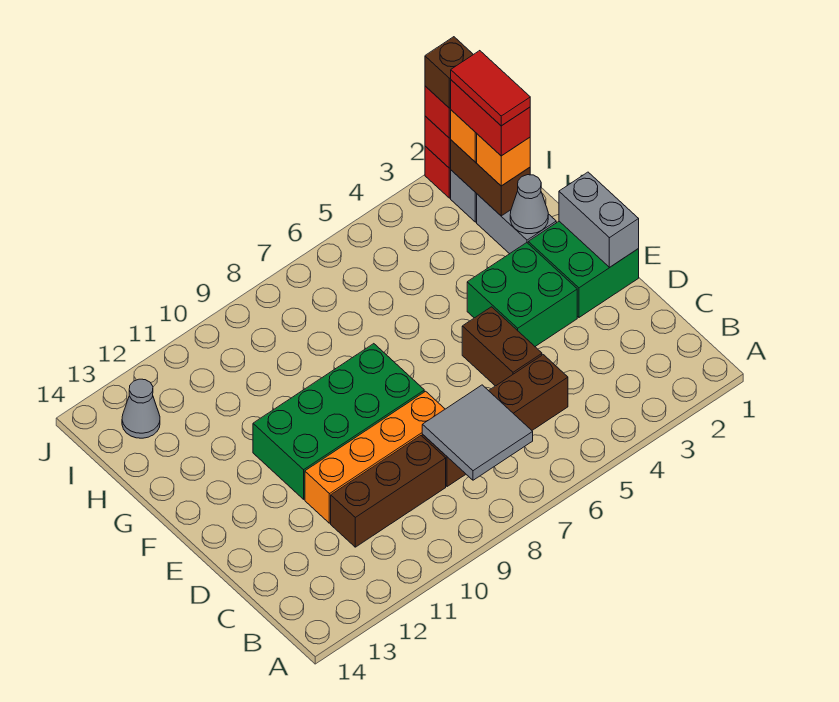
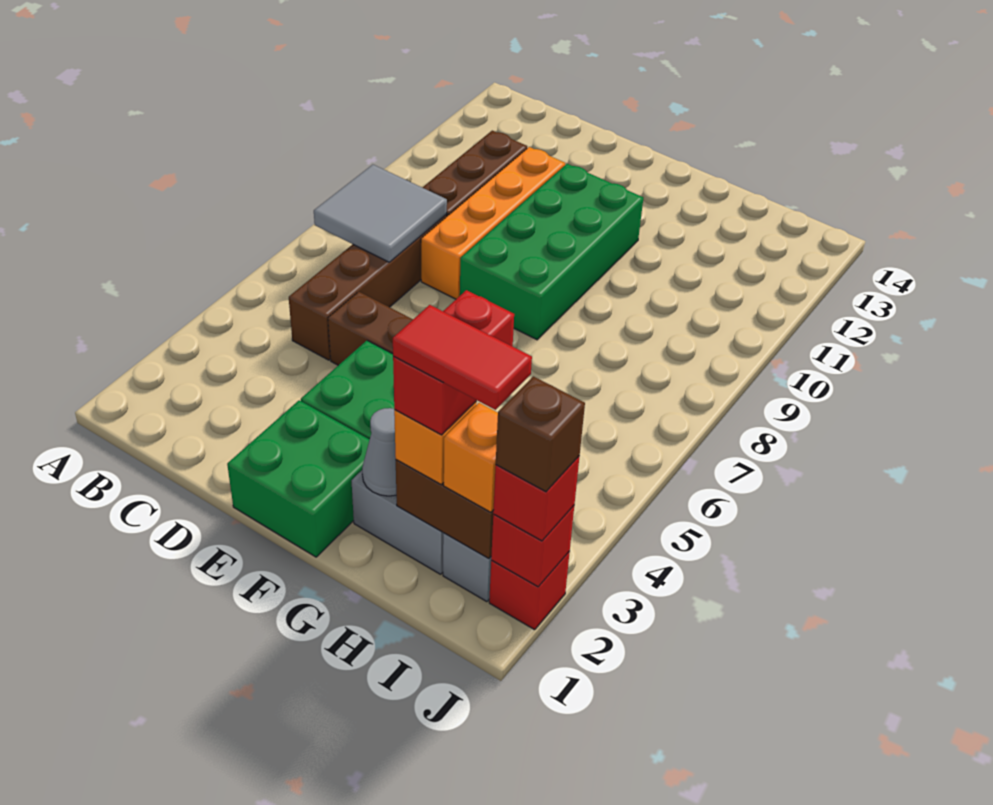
grey brick E1:F1 level 2 -> none
red brick H2:I2 level 4 -> red brick H2:H3 level 4
grey cone I13 level 1 -> none

